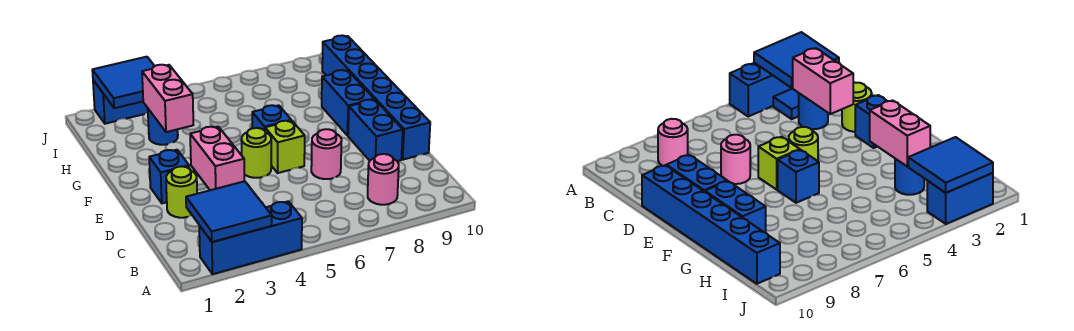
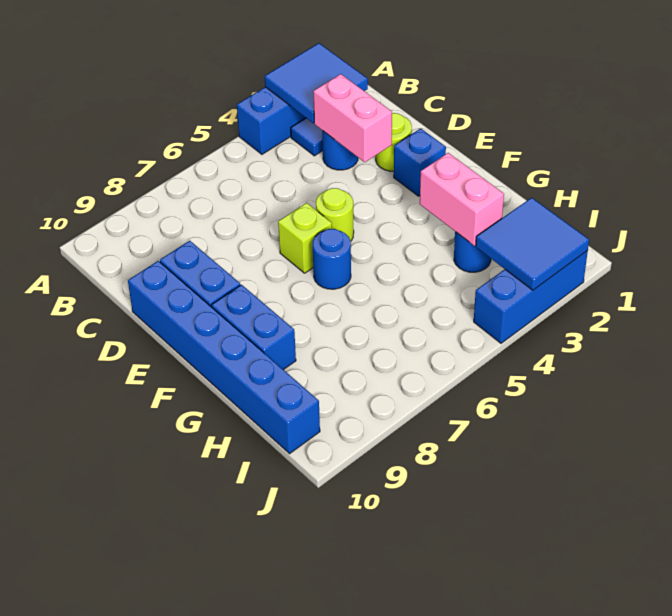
pink round brick B8 level 1 -> none
pink round brick D7 level 1 -> none
blue brick F6 level 1 -> blue round brick F6 level 1
blue brick J2:J3 level 1 -> blue brick J2:J4 level 1

